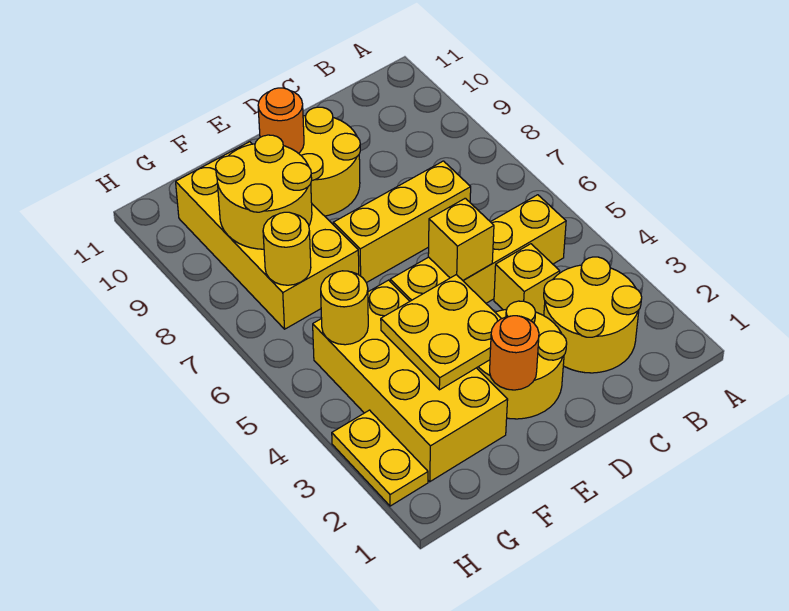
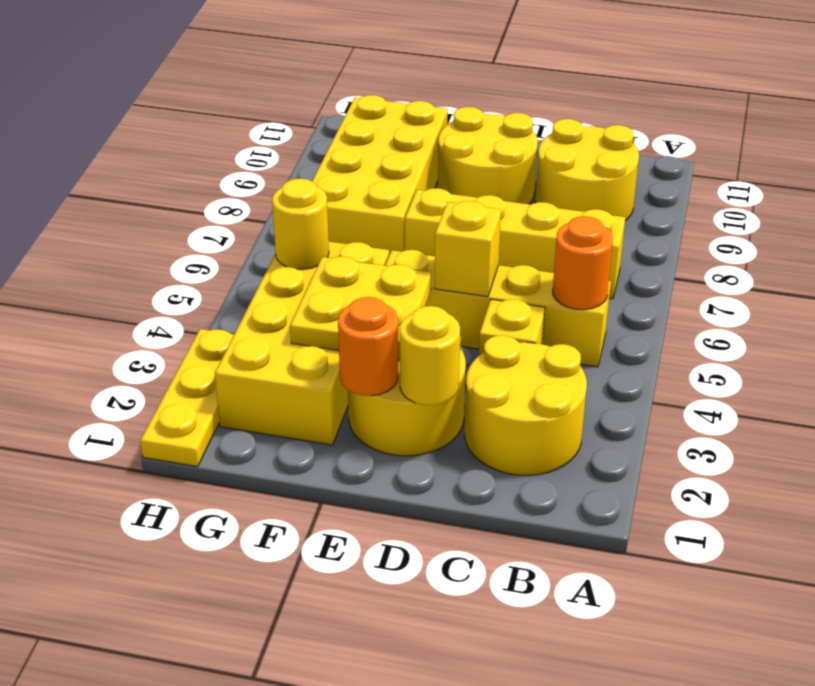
yellow brick C7:E7 level 1 -> yellow brick B7:E7 level 1
orange round brick E10 level 2 -> orange round brick B5 level 2
yellow round brick F8:G9 level 2 -> yellow round brick B9:C10 level 1
yellow round brick G7 level 2 -> yellow round brick D2 level 2
yellow plate H2:H3 level 1 -> yellow plate H1:H3 level 1

